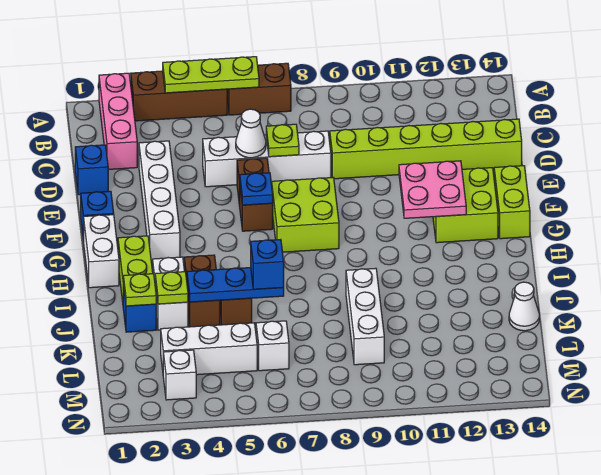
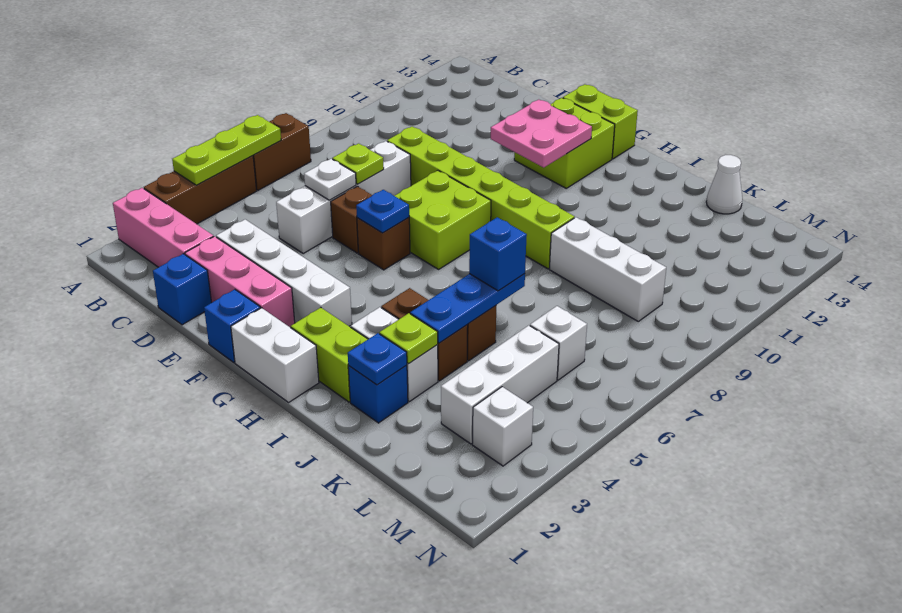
none -> pink brick D2:F2 level 1
white cone D6 level 2 -> white plate D6 level 2
lime brick D9:D14 level 1 -> lime brick D9:I9 level 1
lime plate J2 level 2 -> blue plate J2 level 2

